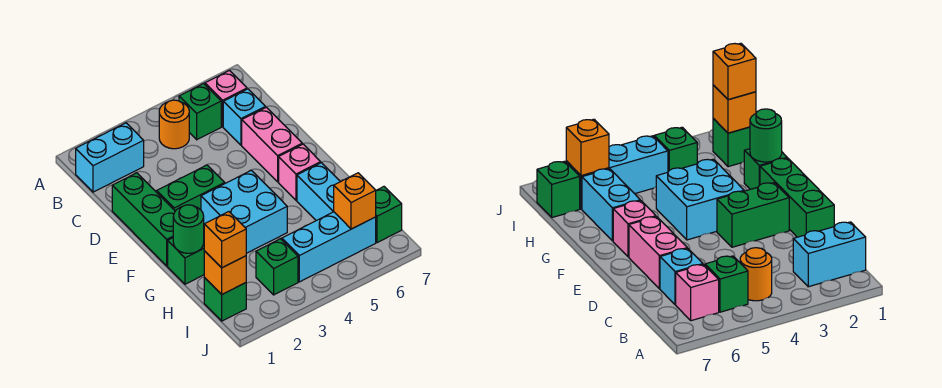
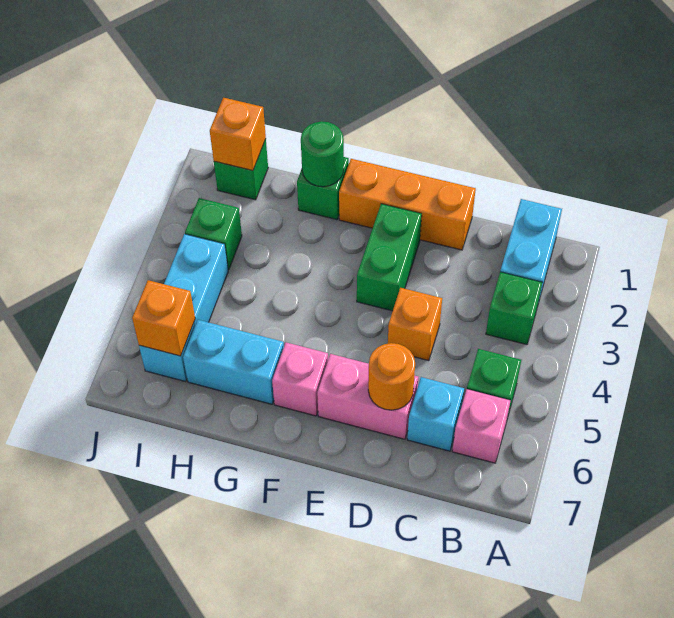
orange round brick B4 level 1 -> orange round brick D6 level 2
green brick D1:F1 level 1 -> orange brick D1:F1 level 1
cyan brick F3:G4 level 1 -> none
orange brick I1 level 3 -> orange brick D4 level 1
green brick I7 level 1 -> green brick B3 level 1

